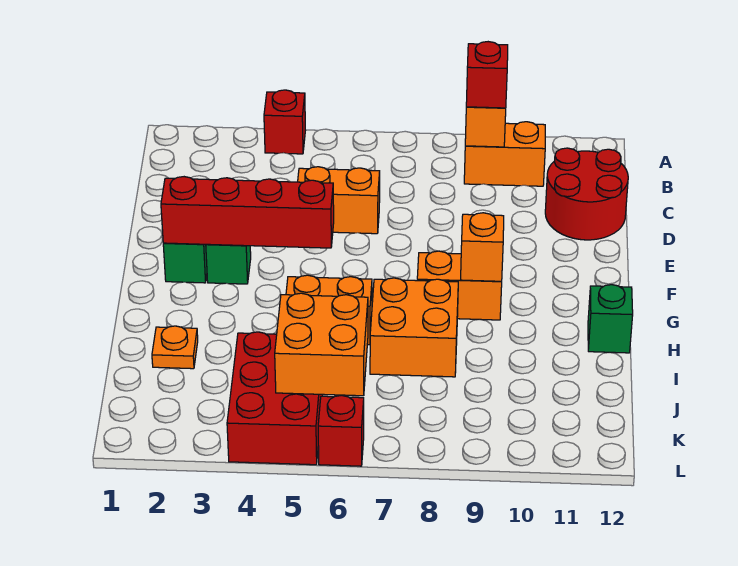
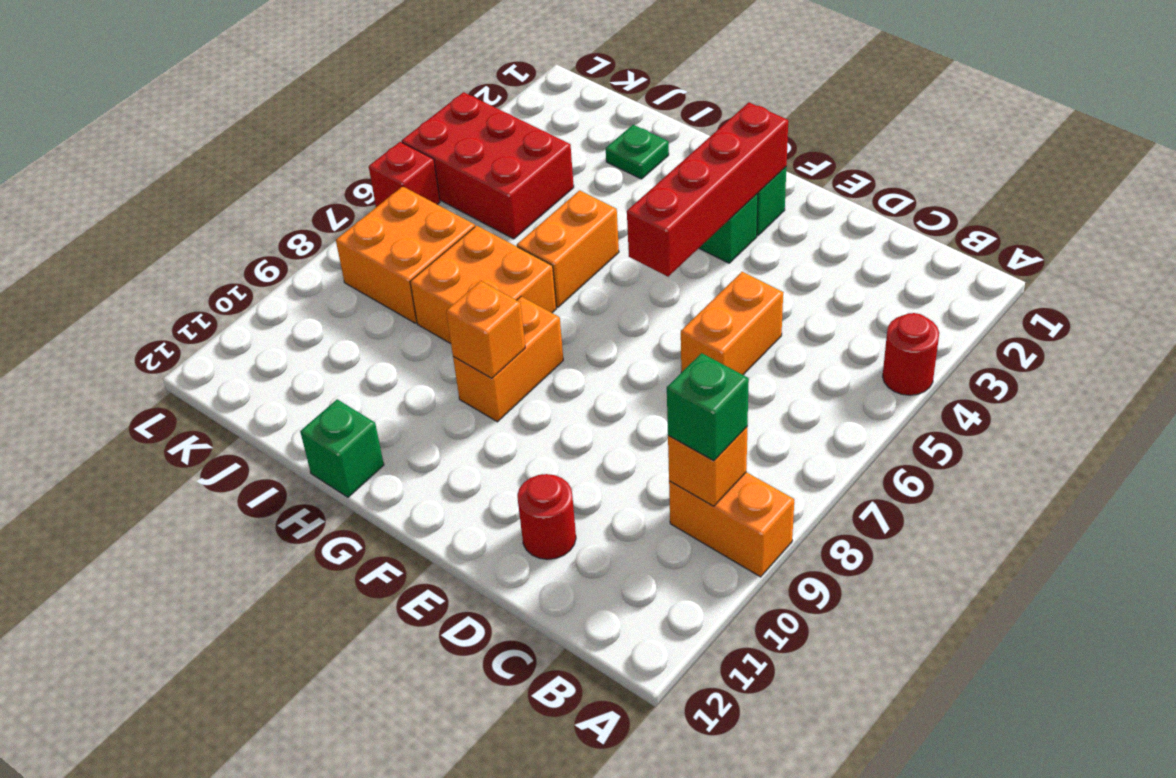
red brick A4 level 1 -> red round brick A4 level 1
orange brick B9:B10 level 1 -> orange brick A9:B9 level 1
red brick B9 level 3 -> green brick B9 level 3
red round brick C11:D12 level 1 -> red round brick D11 level 1
orange plate I2 level 1 -> green plate I2 level 1
orange brick J5:K6 level 2 -> orange brick J7:K8 level 1

